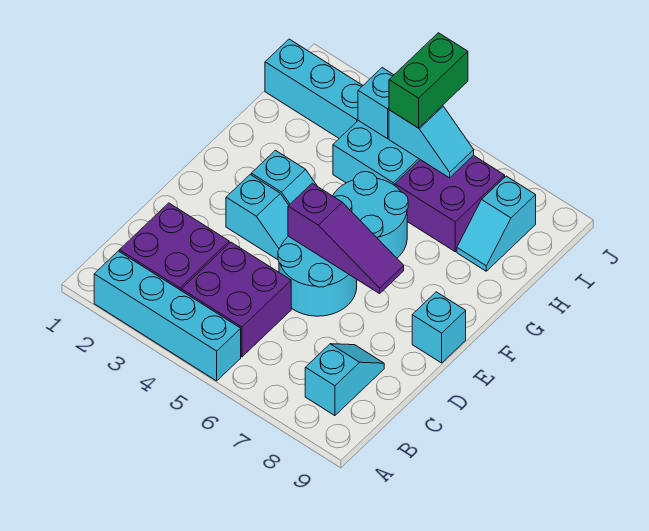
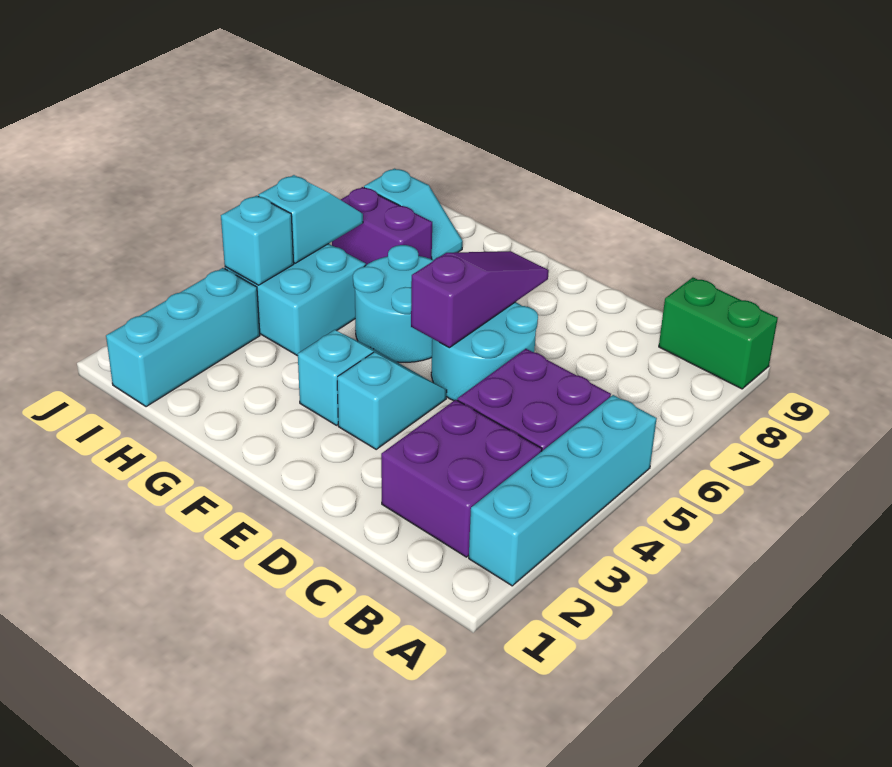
cyan slope B8:C8 level 1 top B -> none
cyan brick E9 level 1 -> none
purple brick H6:I7 level 1 -> purple brick H7:I7 level 1
green brick I5:J5 level 3 -> green brick A9:B9 level 1

